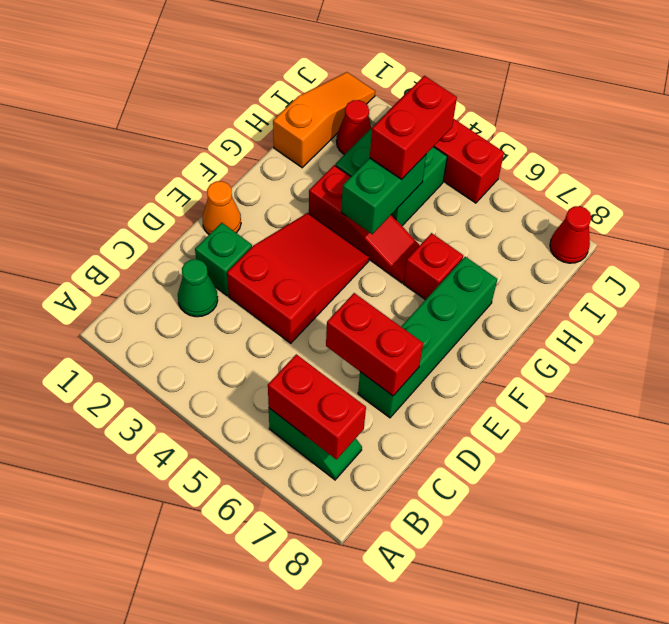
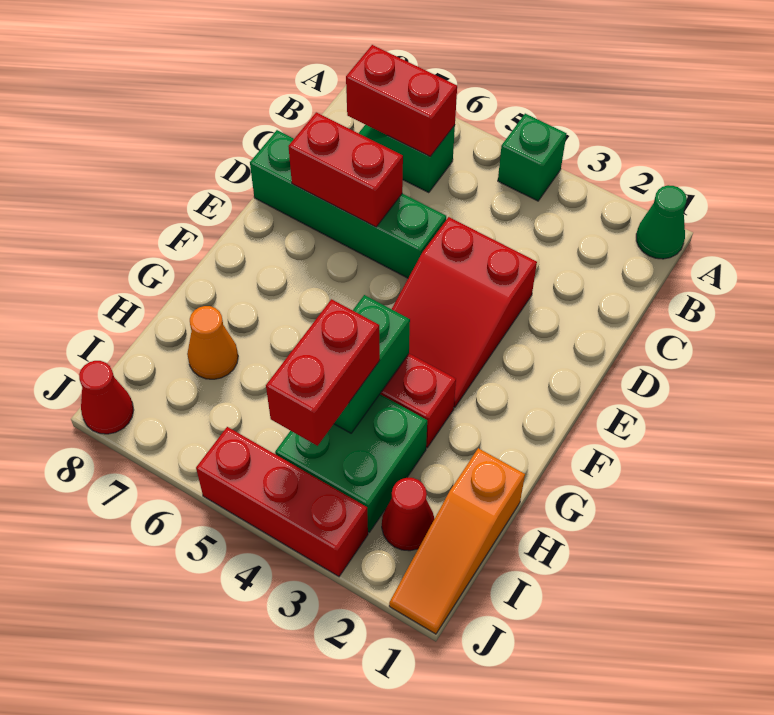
green cone C2 level 1 -> green cone A1 level 1
green brick D2 level 1 -> green brick A4 level 1
green brick D7:G7 level 1 -> green brick D5:D8 level 1
orange cone E1 level 1 -> orange cone H7 level 1
red brick G6 level 1 -> none

